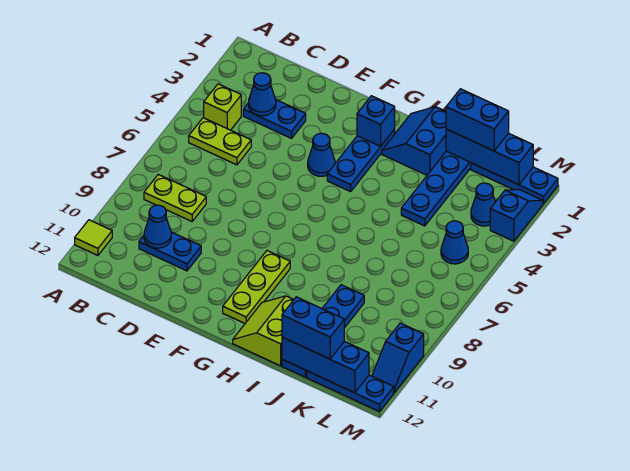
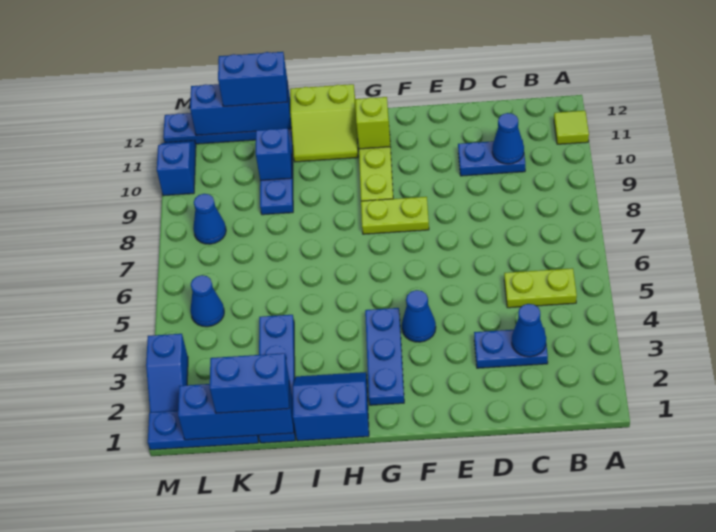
lime brick B4 level 1 -> lime brick G11 level 2
lime plate B8:C8 level 1 -> lime plate F8:G8 level 1
blue brick G2 level 2 -> blue brick J10 level 2
blue slope H1:I2 level 1 top I -> blue slope H1:I2 level 1 top 1
lime slope H11:I12 level 1 top I -> lime slope H11:I12 level 1 top 12
blue cone L3 level 1 -> blue cone L8 level 1

